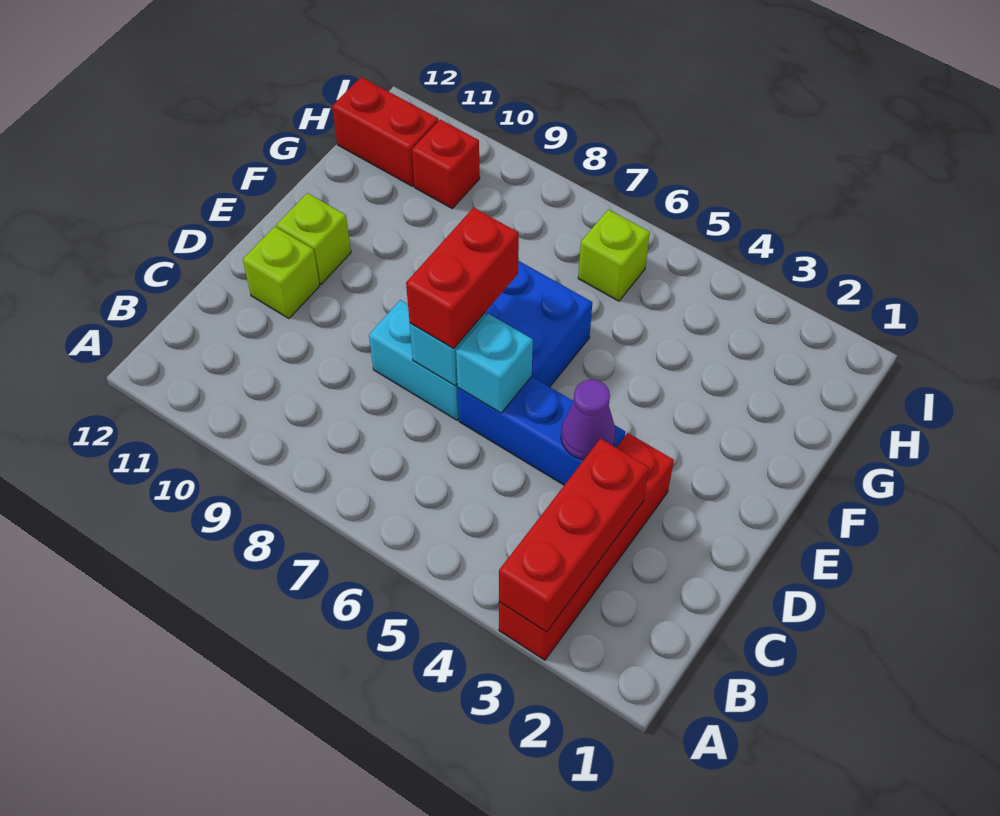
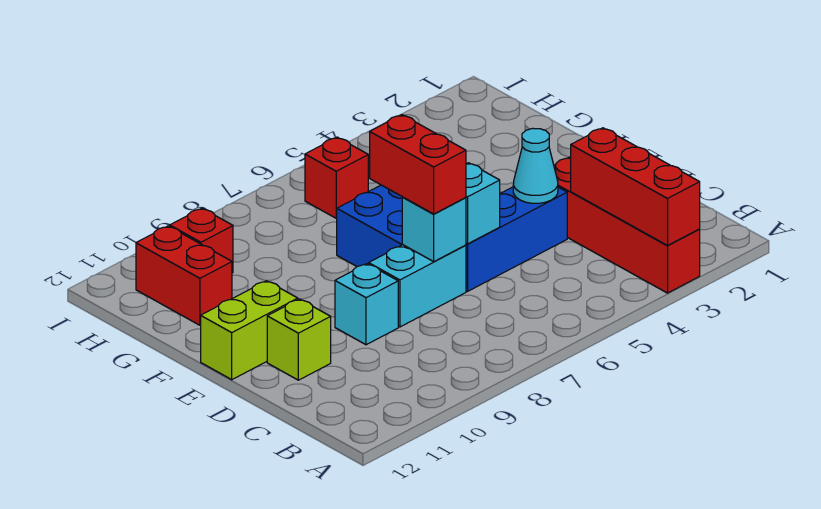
purple cone D4 level 2 -> cyan cone D4 level 2
none -> cyan brick D9 level 1
lime brick E11 level 1 -> lime brick E11:E12 level 1
lime brick H6 level 1 -> red brick H6 level 1
red brick H11:H12 level 1 -> red brick G11:H11 level 1

